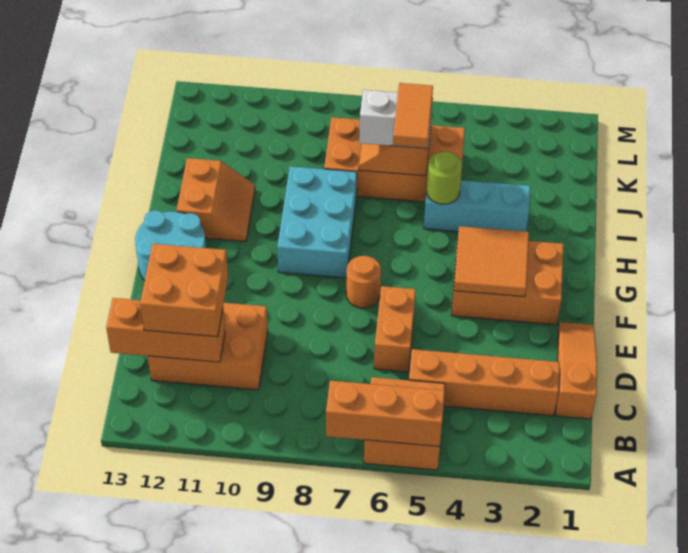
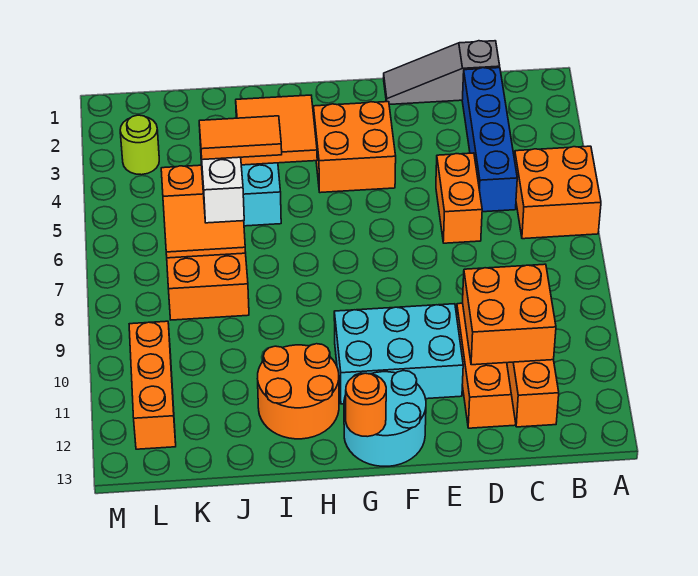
orange brick A5:A7 level 2 -> orange brick L10:L12 level 1
orange slope C1:E1 level 1 top C -> grey slope C1:E1 level 1 top C
orange brick C2:C5 level 1 -> blue brick C2:C5 level 1
orange brick D6:E6 level 1 -> orange brick D5:D6 level 1
orange brick F2:G4 level 1 -> orange brick F3:G4 level 1
orange tile F3:G4 level 2 -> orange tile H3:I4 level 2
orange round brick F7 level 1 -> orange round brick G13 level 2
cyan brick G8:I9 level 1 -> cyan brick E10:G11 level 1
orange slope H11:I12 level 1 top 12 -> orange round brick H11:I12 level 1
lime round brick I5 level 2 -> lime round brick L3 level 1

